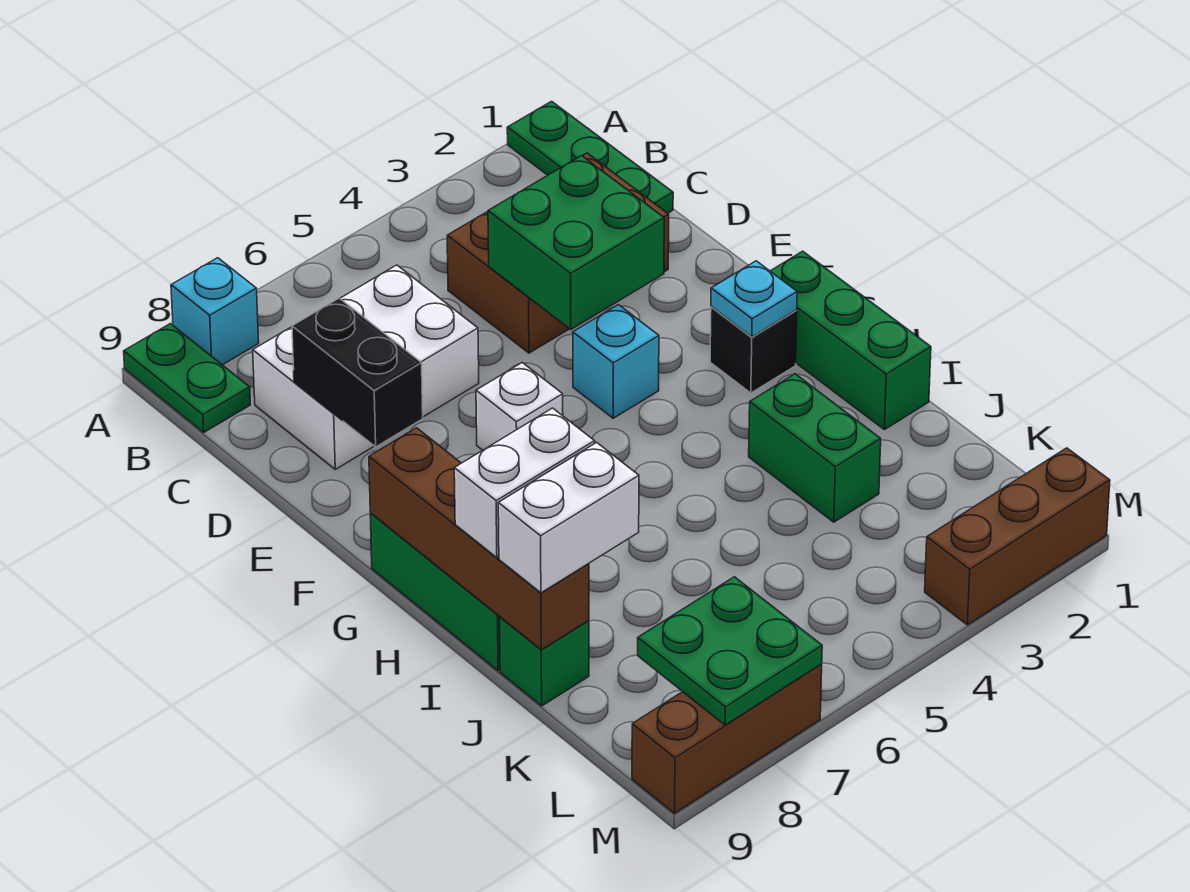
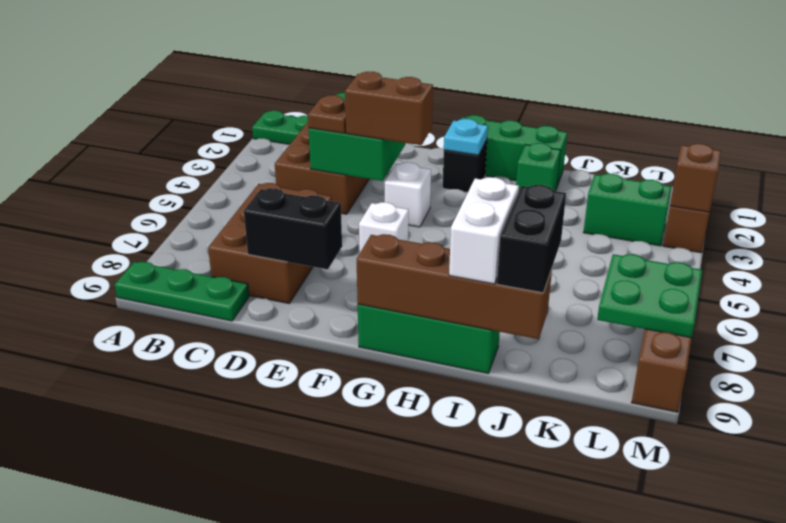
cyan brick A8 level 1 -> none
green plate A9:B9 level 1 -> green plate A9:C9 level 1
white brick C6:D8 level 1 -> brown brick C6:D8 level 1
none -> brown plate D4 level 3
none -> brown brick E4:F4 level 3
cyan brick F4 level 1 -> white brick F4 level 1
green brick I3:J3 level 1 -> green brick K3:L3 level 1
white brick J8:J9 level 3 -> black brick J8:J9 level 3
green brick J9 level 1 -> green brick I2 level 1
none -> brown brick M3 level 2

